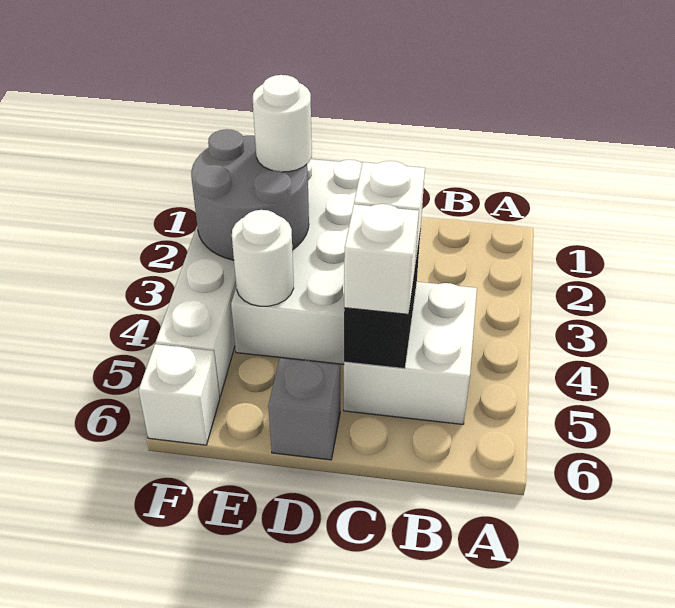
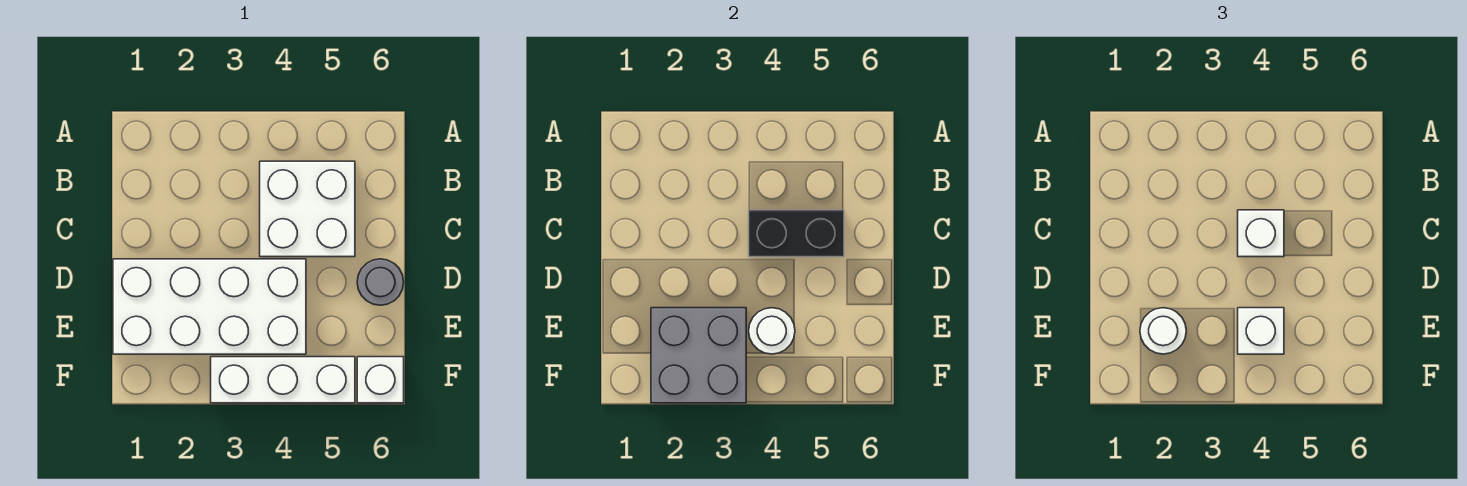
white brick C5 level 3 -> white brick E4 level 3
grey brick D6 level 1 -> grey round brick D6 level 1
grey round brick E2:F3 level 2 -> grey brick E2:F3 level 2

